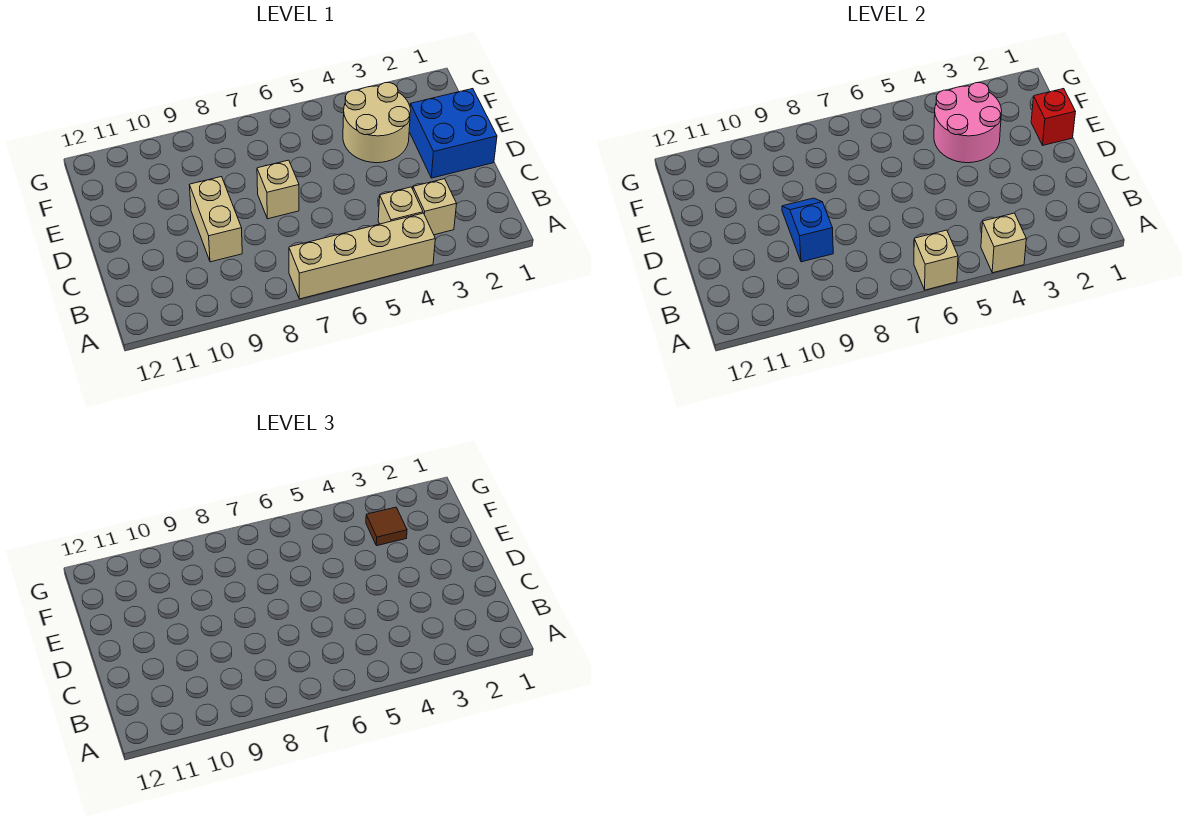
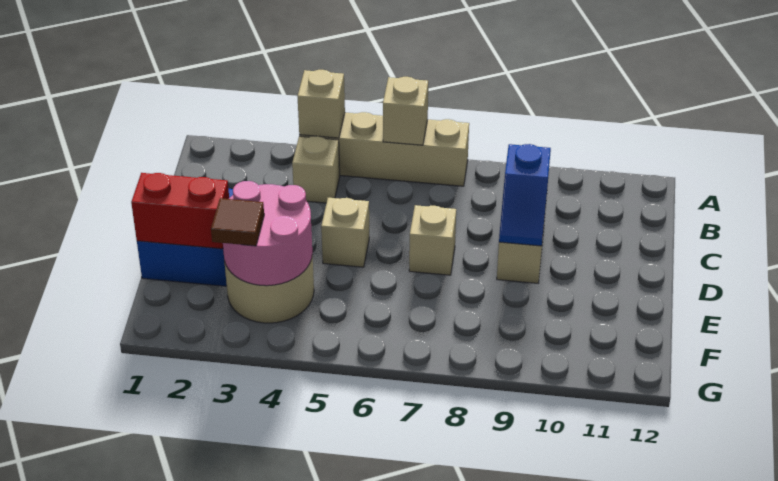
tan brick B3 level 1 -> tan brick D5 level 1
red brick E1 level 2 -> red brick E1:E2 level 2

